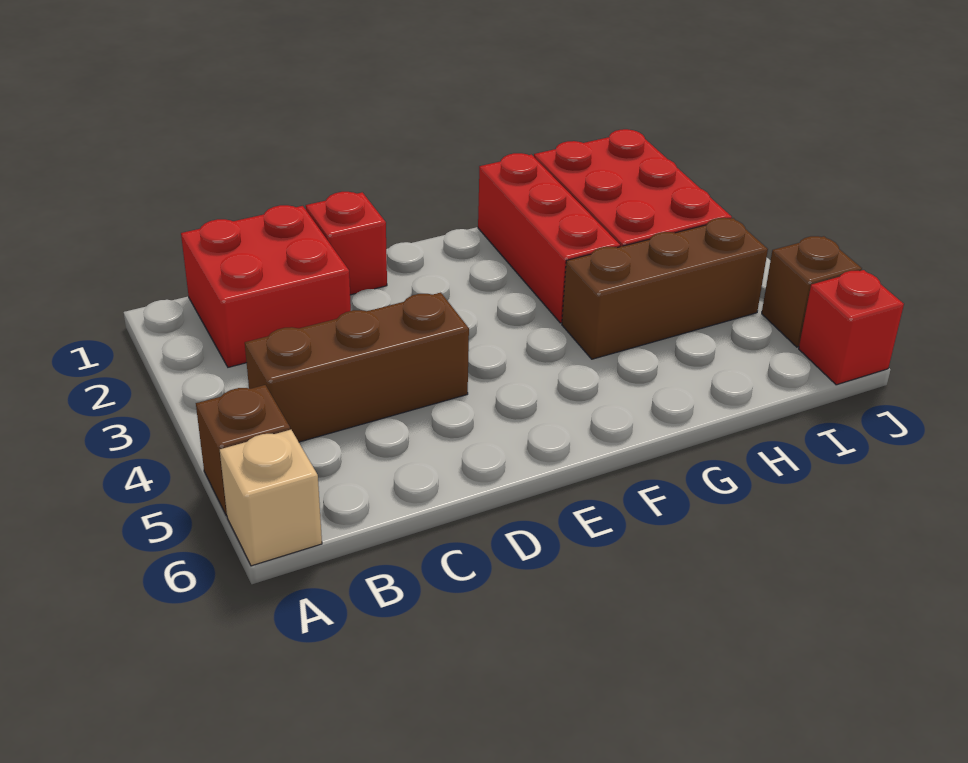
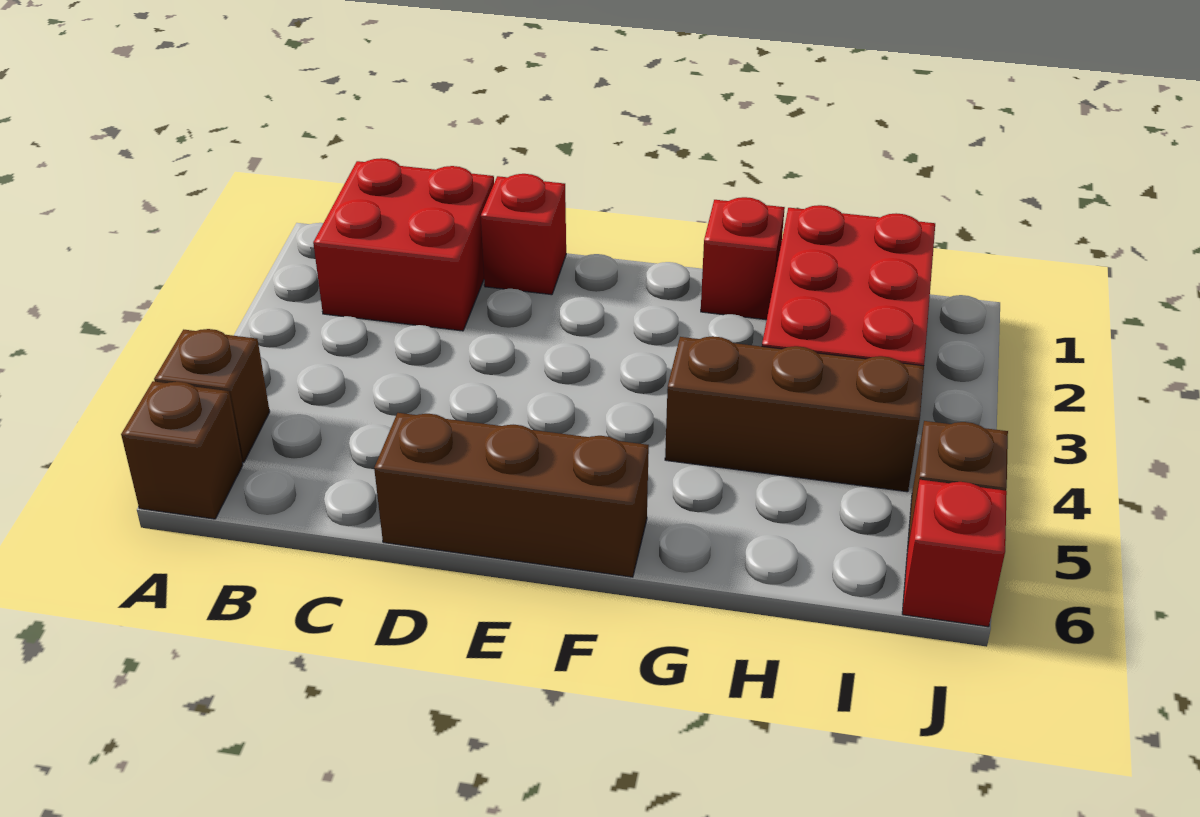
tan brick A6 level 1 -> brown brick A6 level 1
brown brick B4:D4 level 1 -> brown brick D6:F6 level 1
red brick G1:G3 level 1 -> red brick G1 level 1

